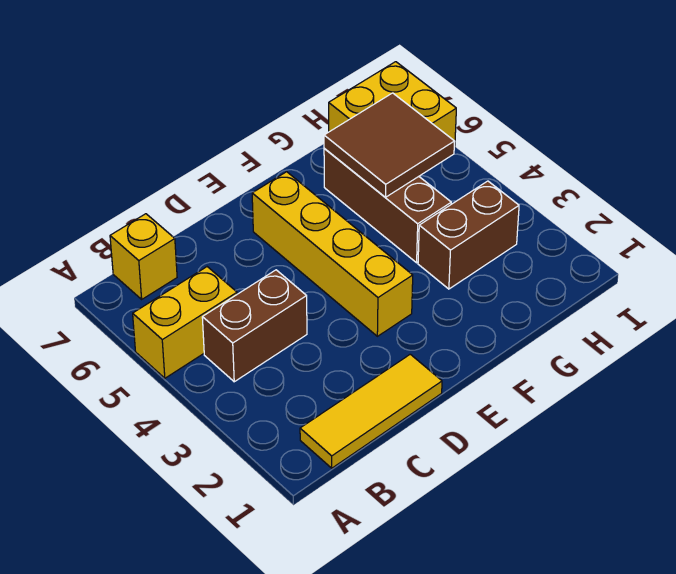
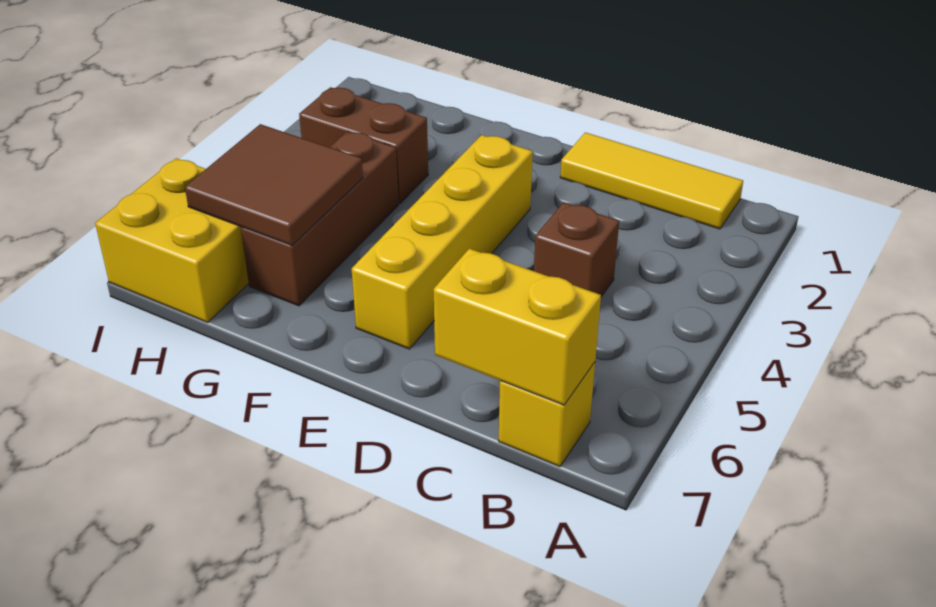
yellow brick A5:B5 level 1 -> yellow brick B7:C7 level 2
brown brick B4:C4 level 1 -> brown brick C4 level 1

